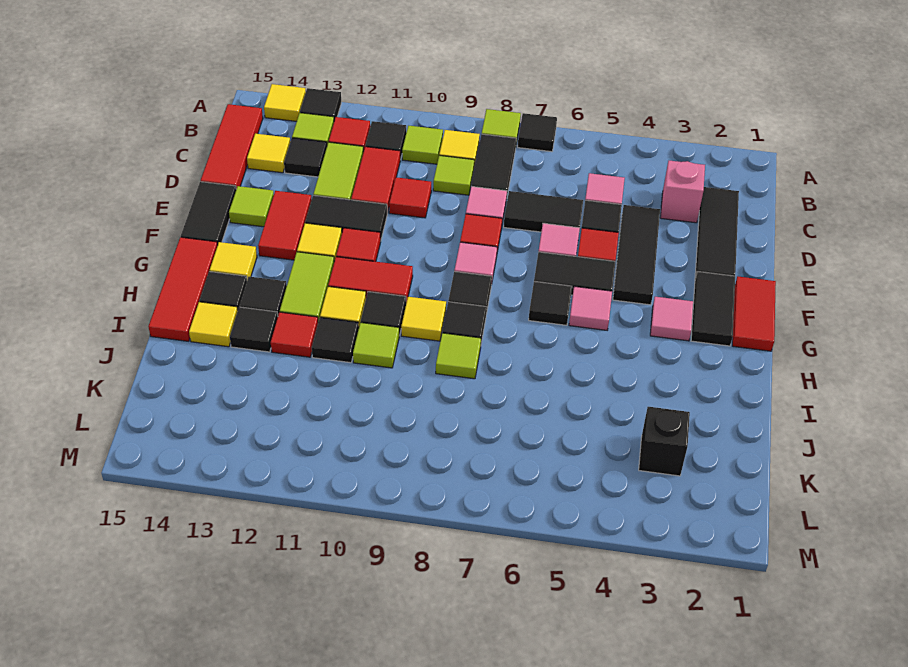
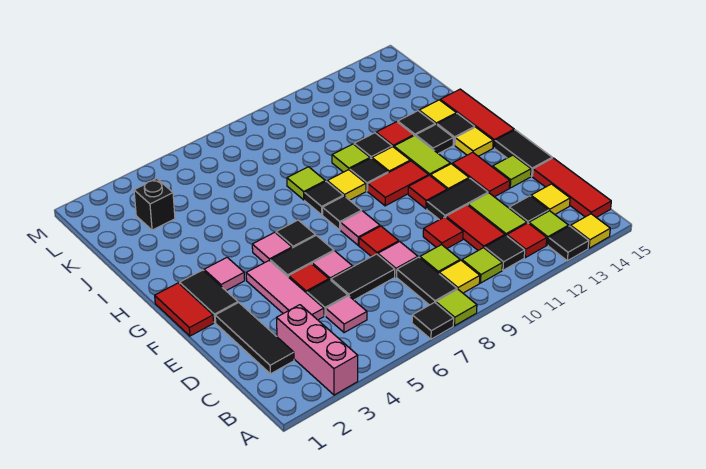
pink brick C3 level 1 -> pink brick A3:C3 level 1
black tile D4:F4 level 1 -> pink tile D4:F4 level 1

